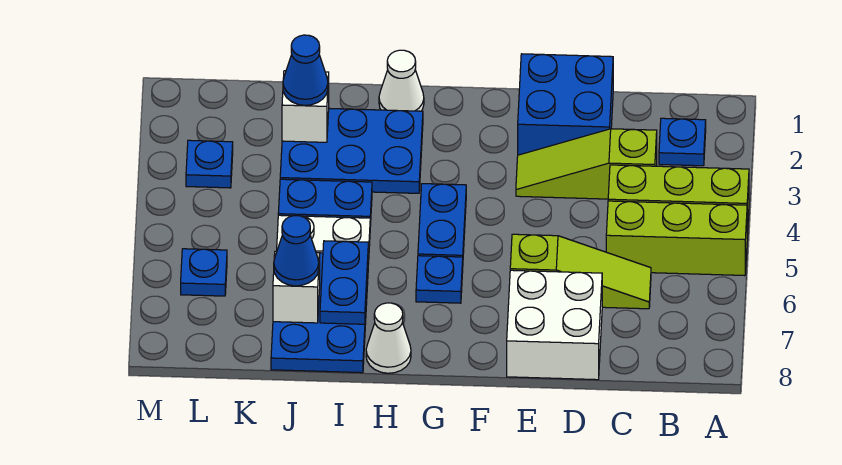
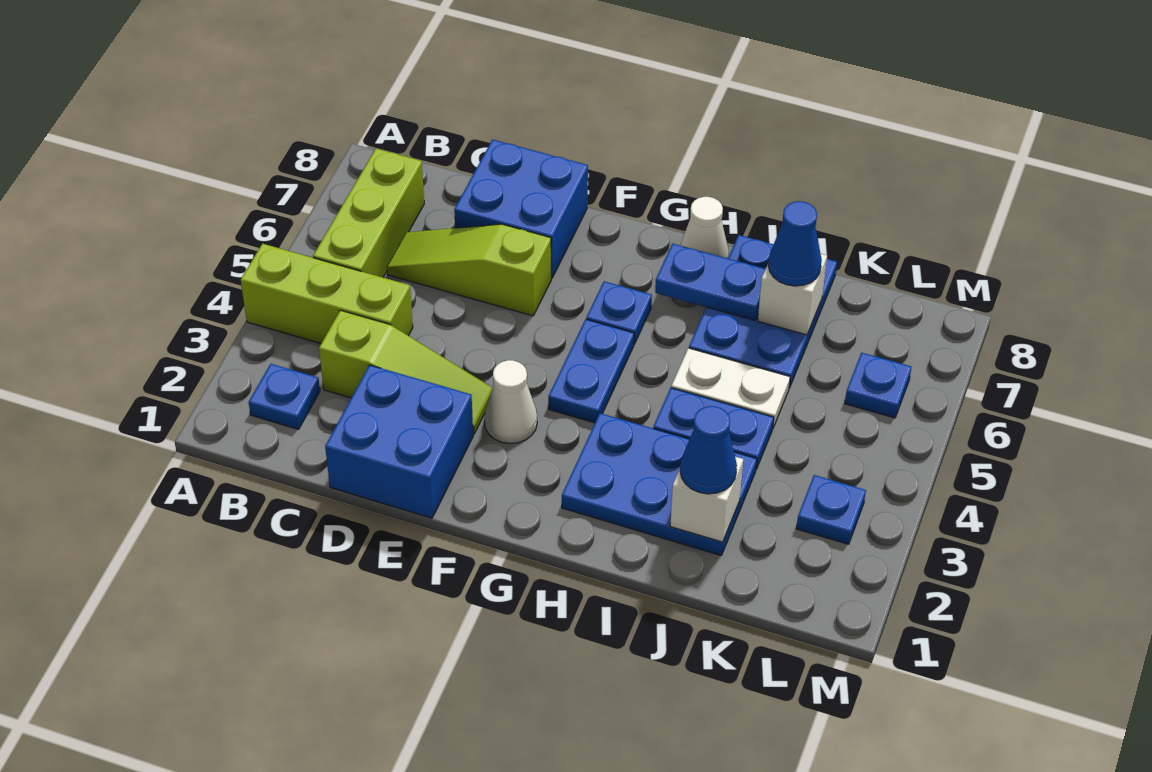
lime brick A5:C5 level 1 -> lime brick B5:B7 level 1
white brick D7:E8 level 1 -> blue brick D7:E8 level 1
white cone H1 level 1 -> white cone F3 level 1
blue plate I6:I7 level 2 -> blue plate H7:I7 level 2

